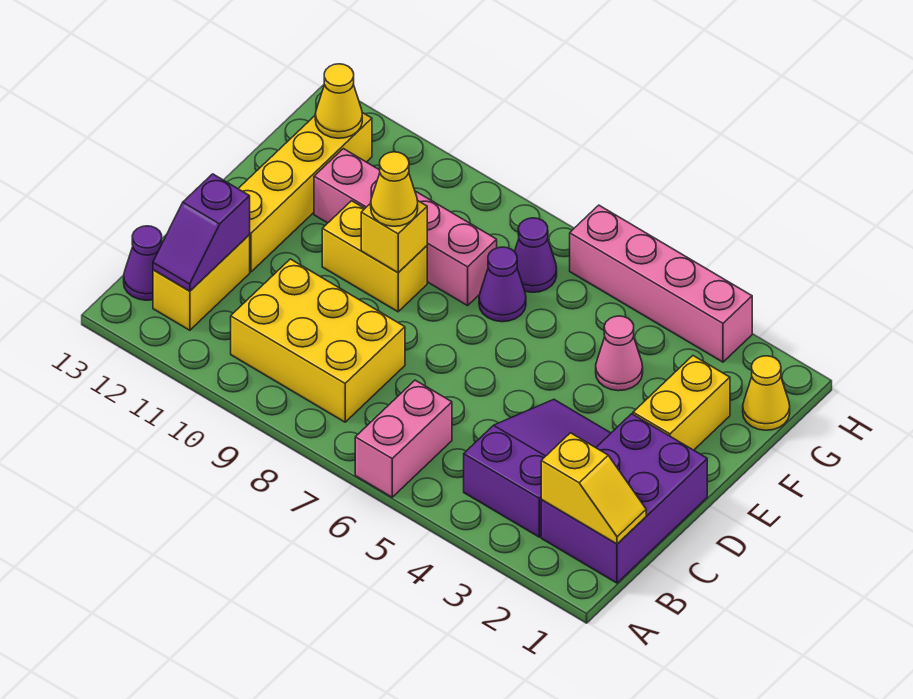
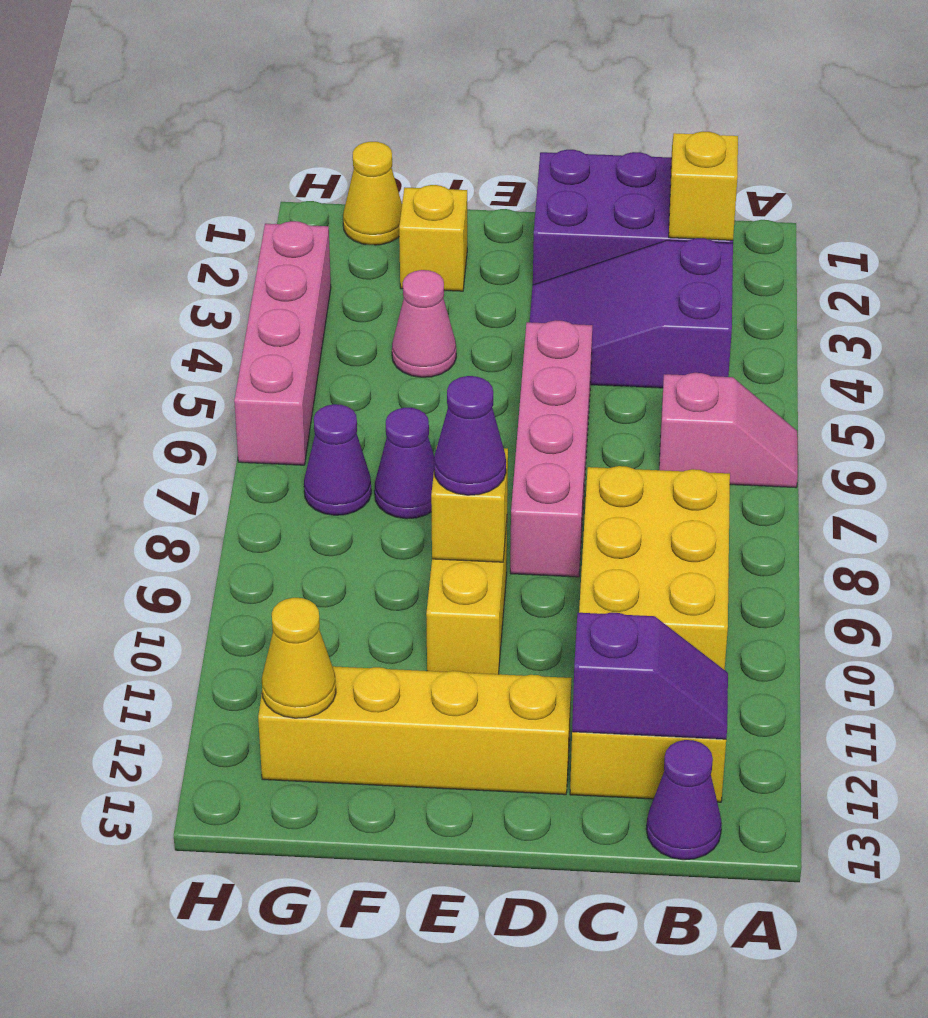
pink brick A6:B6 level 1 -> pink slope A6:B6 level 1 top B
yellow brick E2:F2 level 1 -> yellow brick F2 level 1
yellow cone E9 level 3 -> purple cone E9 level 3
pink brick F8:F11 level 1 -> pink brick D5:D8 level 1

